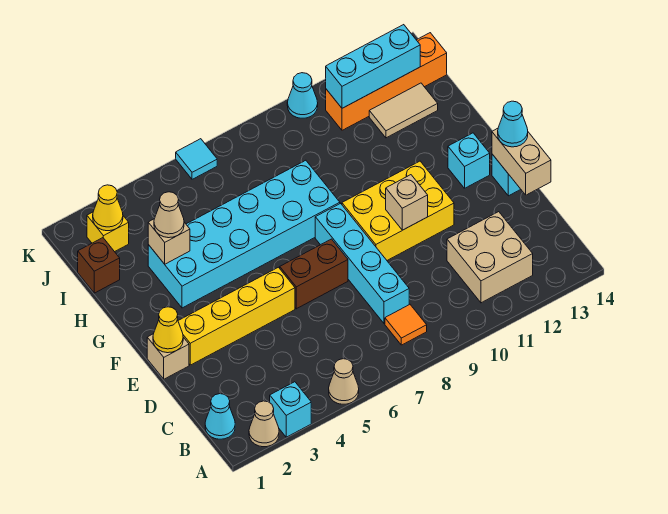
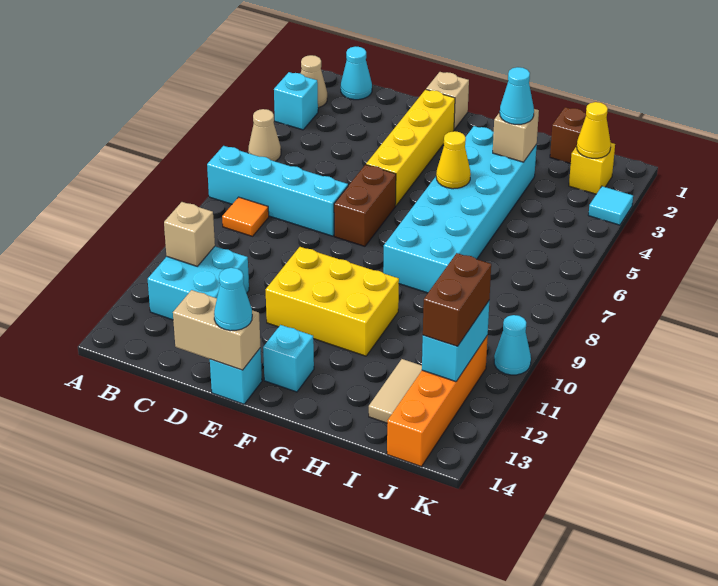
tan brick B11:C12 level 1 -> cyan brick B11:C12 level 1
cyan brick C8:F8 level 1 -> cyan brick A7:D7 level 1
yellow cone E1 level 2 -> yellow cone G5 level 2
yellow brick E9:F11 level 1 -> yellow brick E10:G11 level 1
tan brick E10 level 2 -> tan brick B11 level 2
tan cone H3 level 3 -> cyan cone H3 level 3
cyan brick J11:J13 level 2 -> cyan brick J11:J12 level 2
none -> brown brick J11:J12 level 3
cyan tile K6 level 1 -> cyan tile K3 level 1

